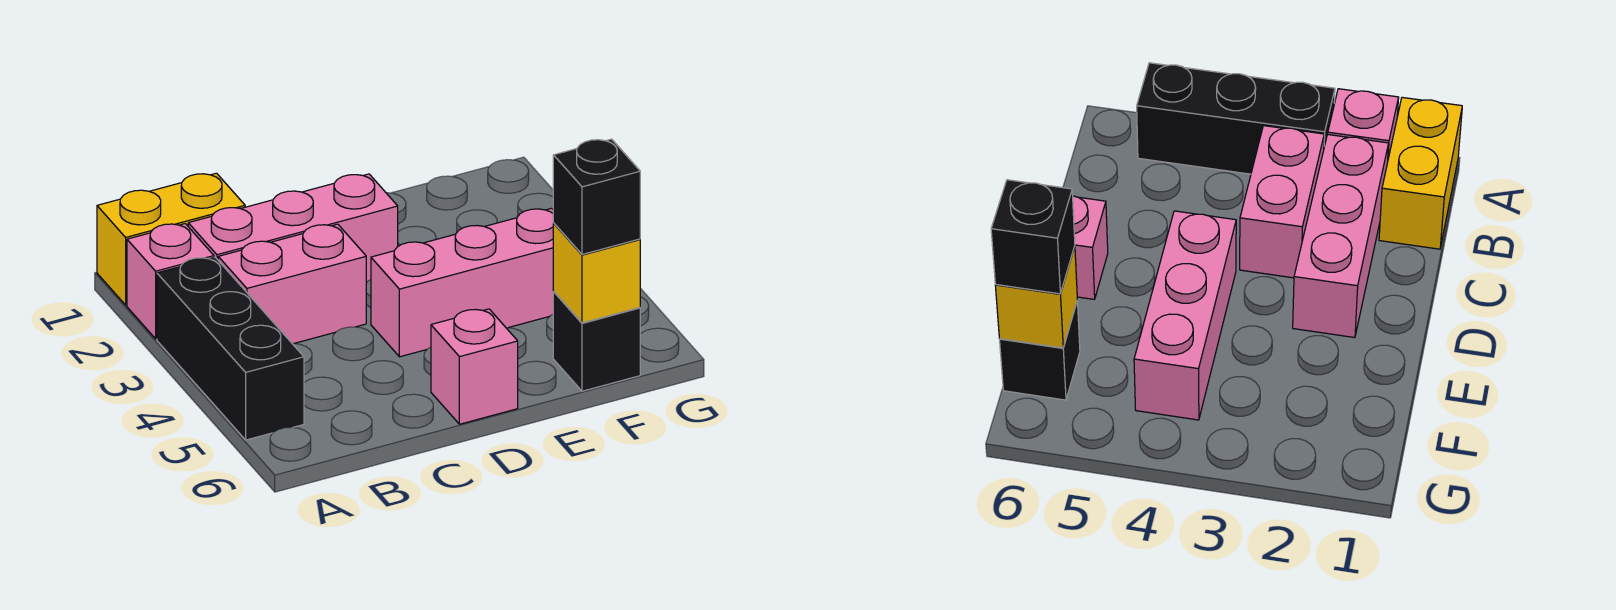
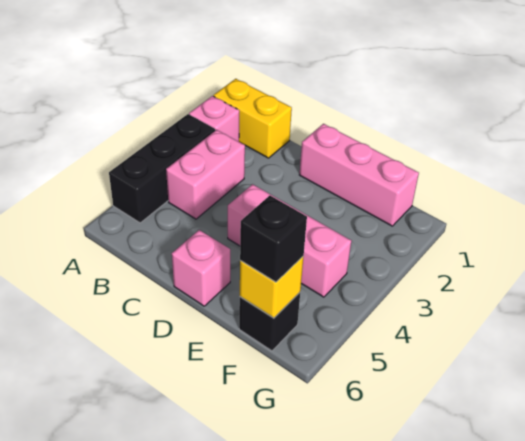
pink brick B2:D2 level 1 -> pink brick D1:F1 level 1
pink brick B3:C3 level 1 -> pink brick B3:B4 level 1

